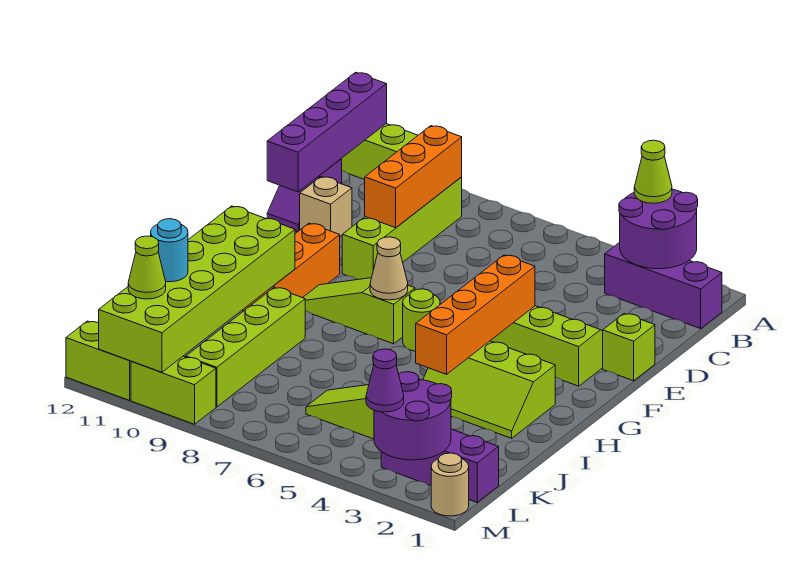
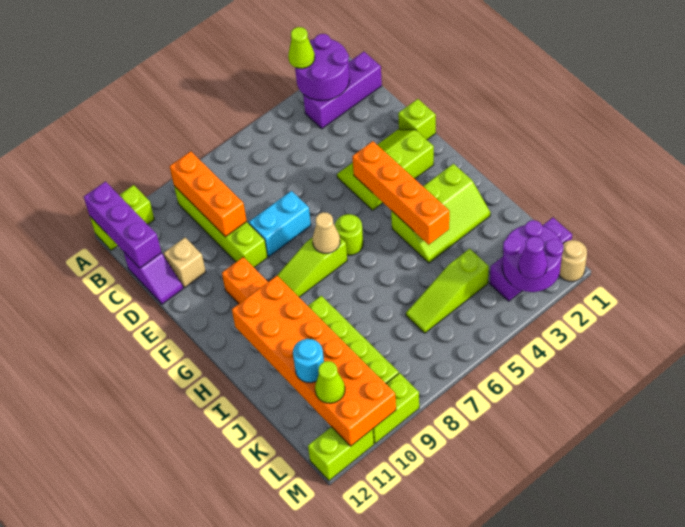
purple brick A12:D12 level 2 -> purple brick A12:C12 level 2
none -> cyan brick E7:E8 level 1
lime brick H10:M11 level 2 -> orange brick H10:M11 level 2

